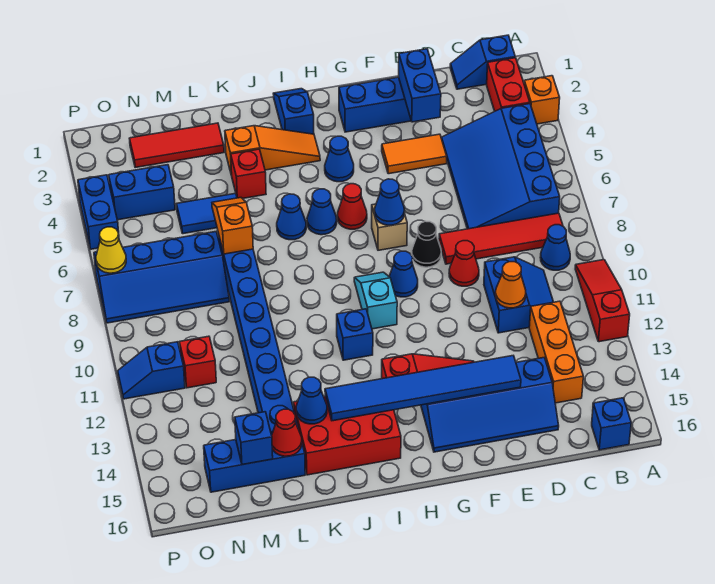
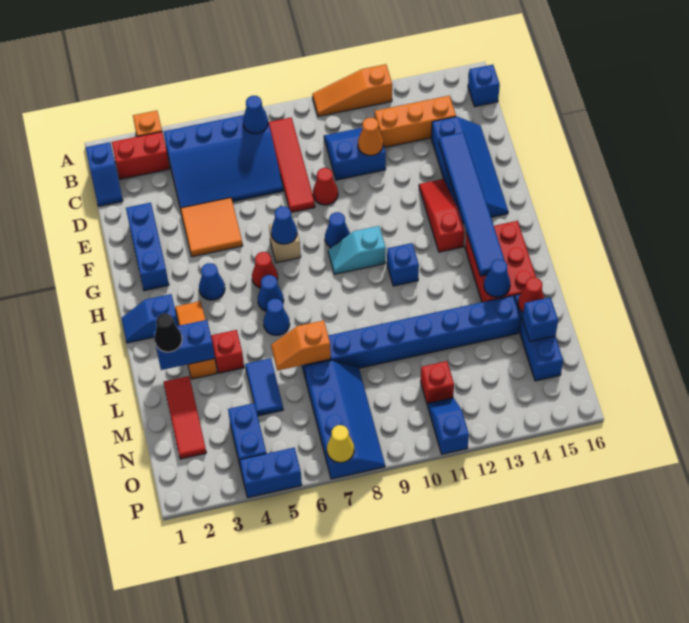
red slope A10:A12 level 1 top 12 -> orange slope A10:A12 level 1 top 12
blue cone B9 level 1 -> blue cone B7 level 2
blue brick E2:E3 level 2 -> blue brick K2:K3 level 2
orange tile E4:F4 level 1 -> orange tile E4:F5 level 1
black cone F8 level 1 -> black cone K2 level 3
blue slope O11:P11 level 1 top O -> blue slope O11:P11 level 1 top P

